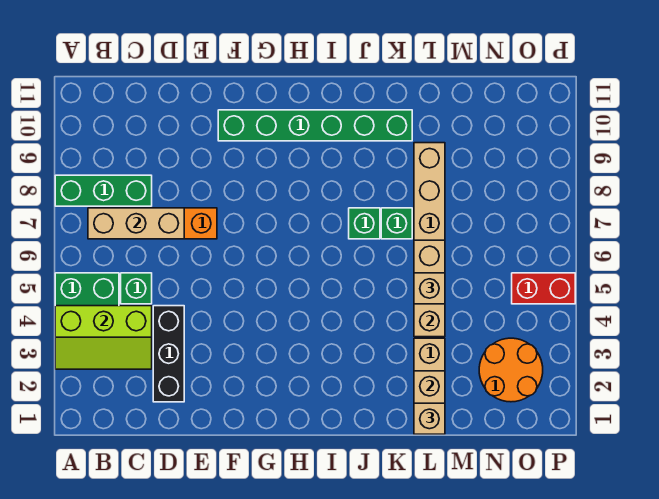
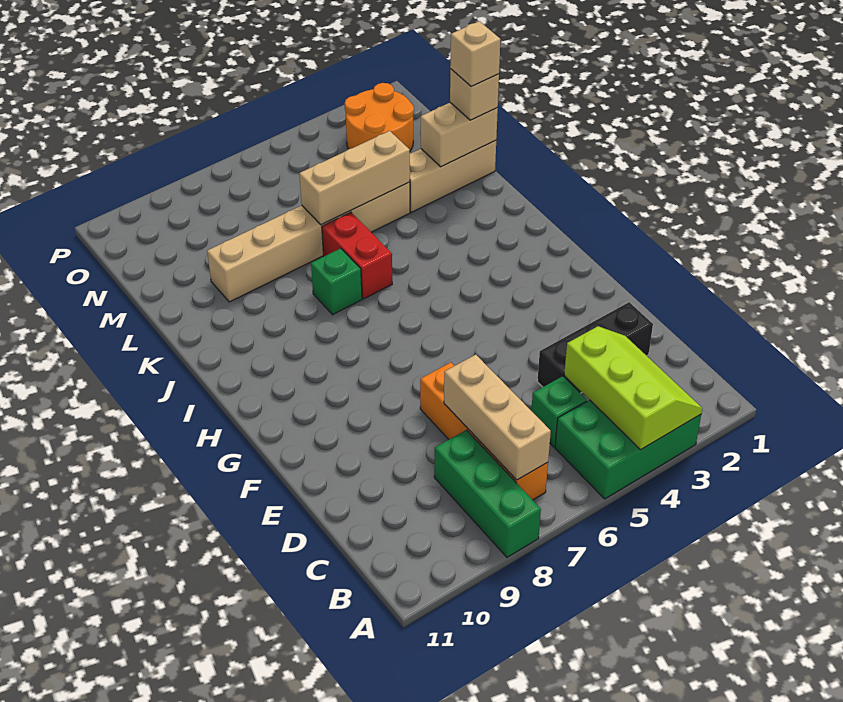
green brick F10:K10 level 1 -> none
green brick K7 level 1 -> none
tan brick L5 level 3 -> tan brick L1 level 4
red brick O5:P5 level 1 -> red brick J6:K6 level 1

